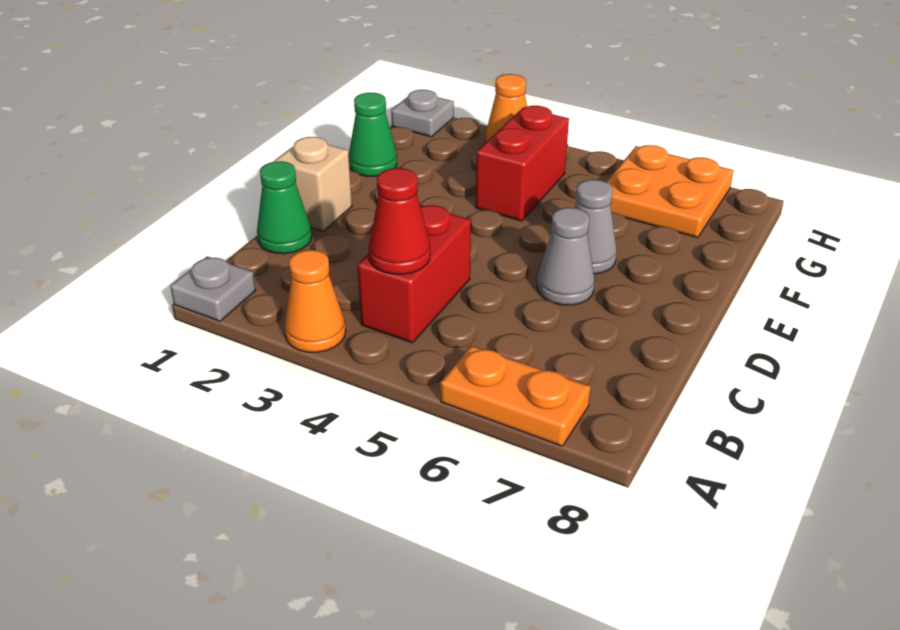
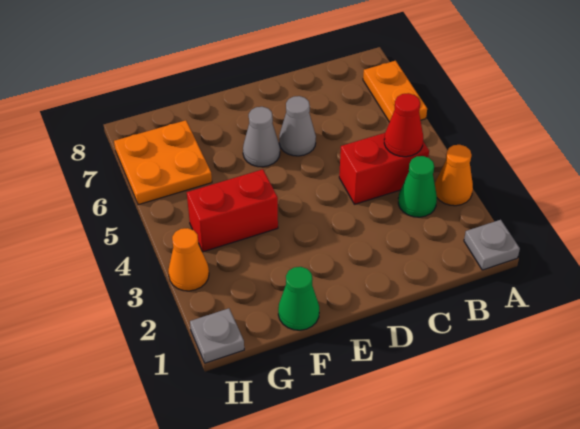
green cone C1 level 1 -> green cone B3 level 1
tan brick D1 level 1 -> none

